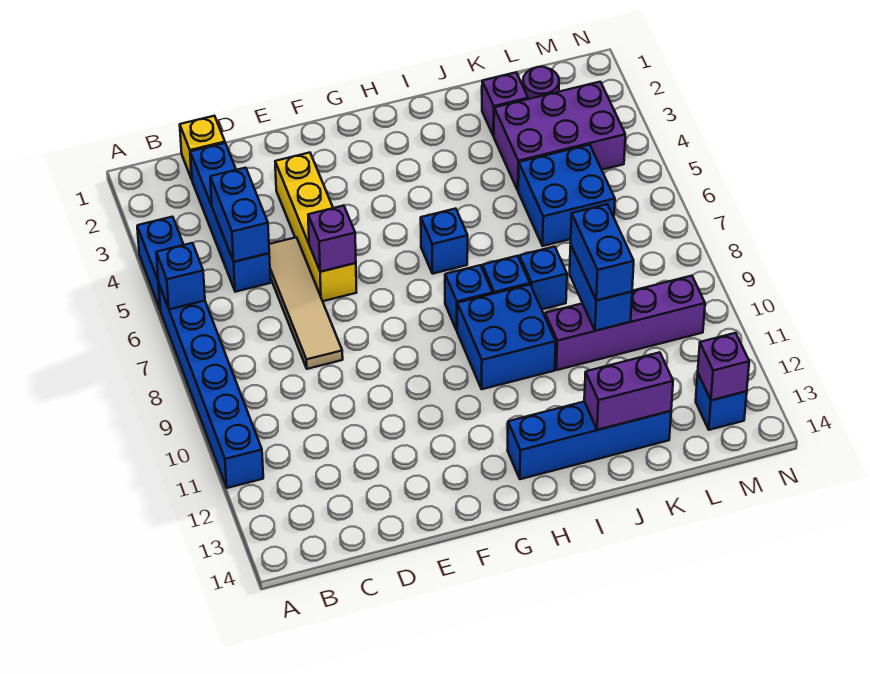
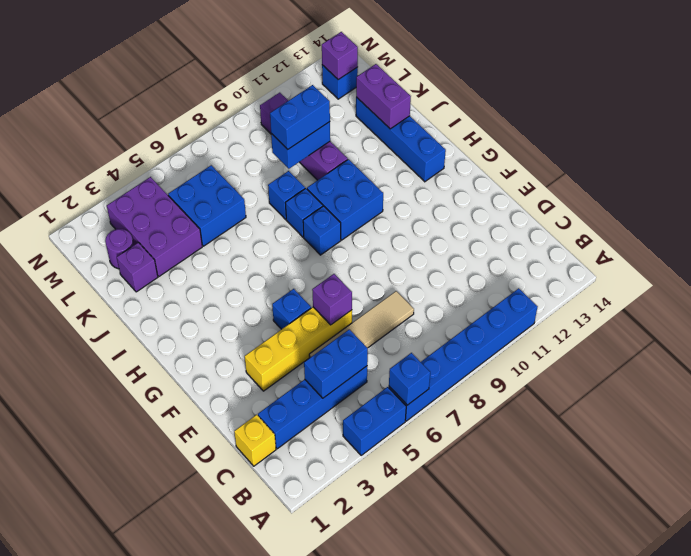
blue brick H6 level 1 -> blue brick F5 level 1

